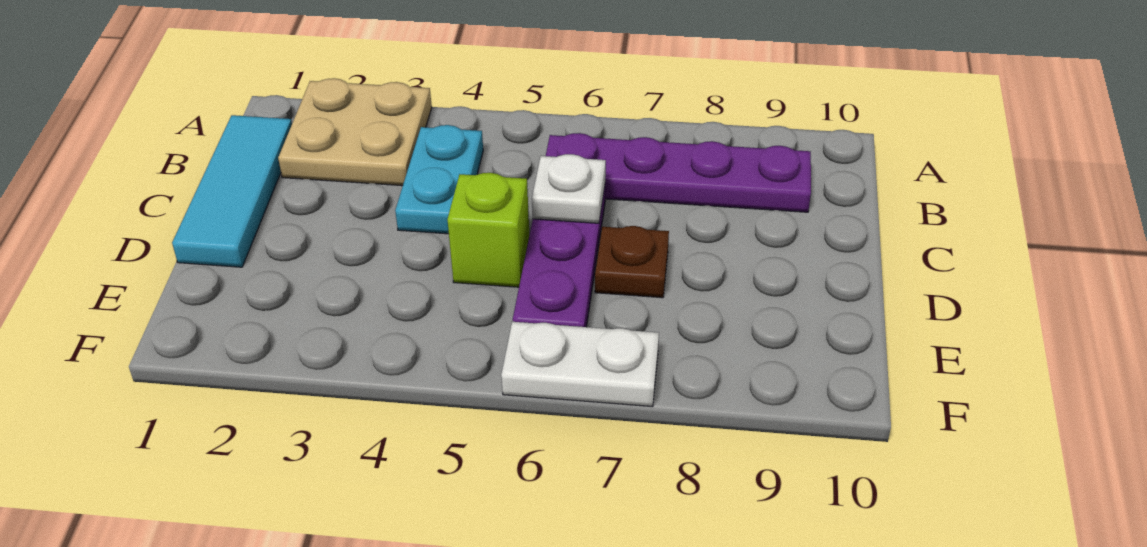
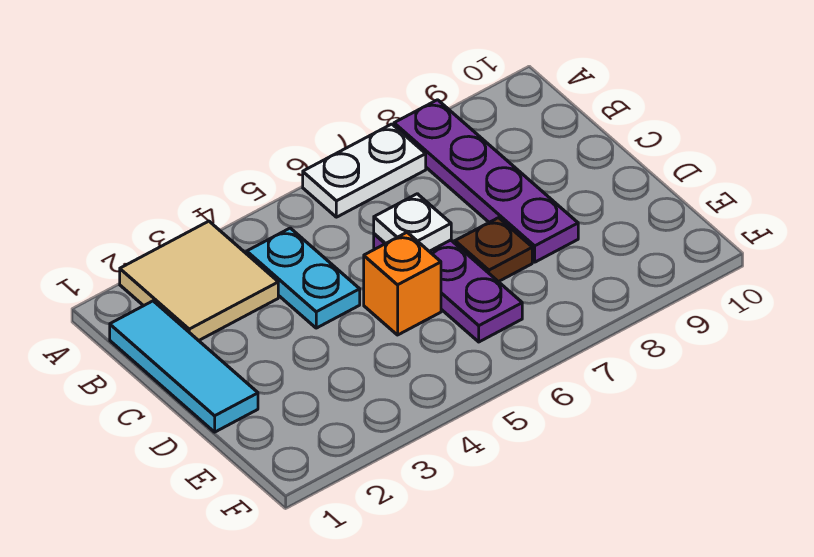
tan plate A2:B3 level 1 -> tan tile A2:B3 level 1
purple plate B6:B9 level 1 -> purple plate A8:D8 level 1
lime brick D5 level 1 -> orange brick D5 level 1
white plate F6:F7 level 1 -> white plate A6:A7 level 1

